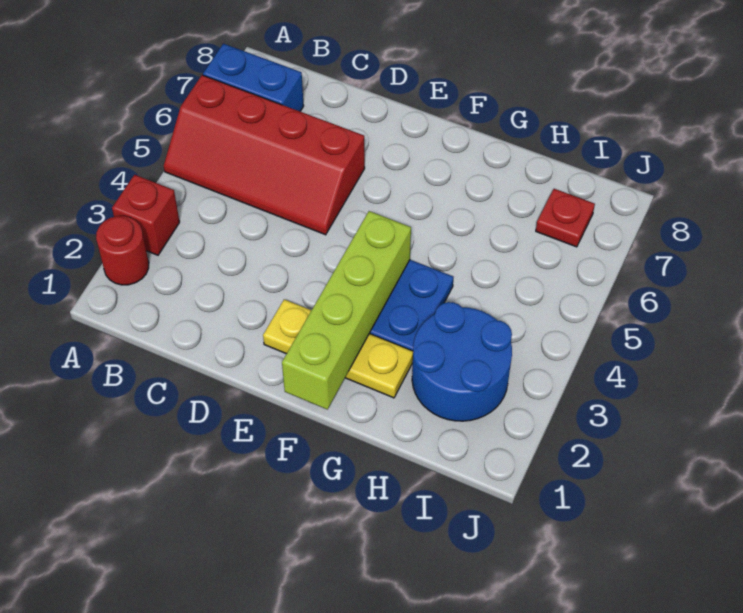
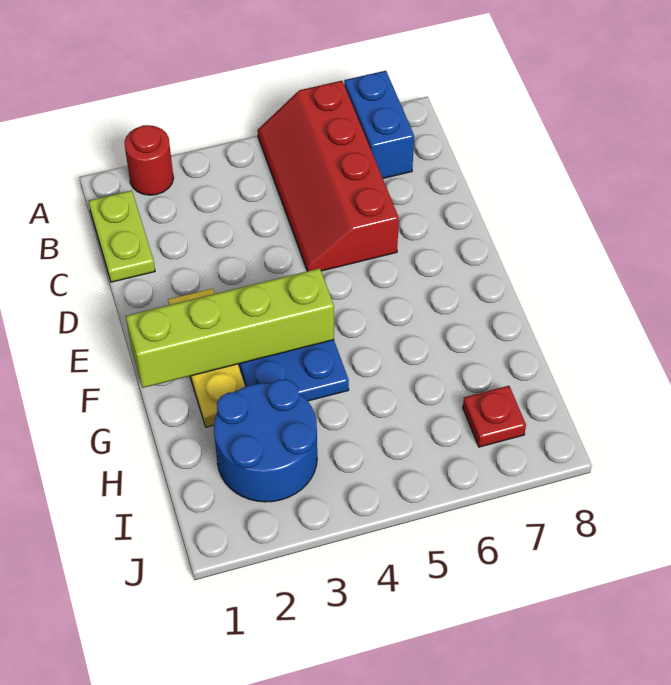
red brick A3 level 1 -> none
none -> lime plate B1:C1 level 1

